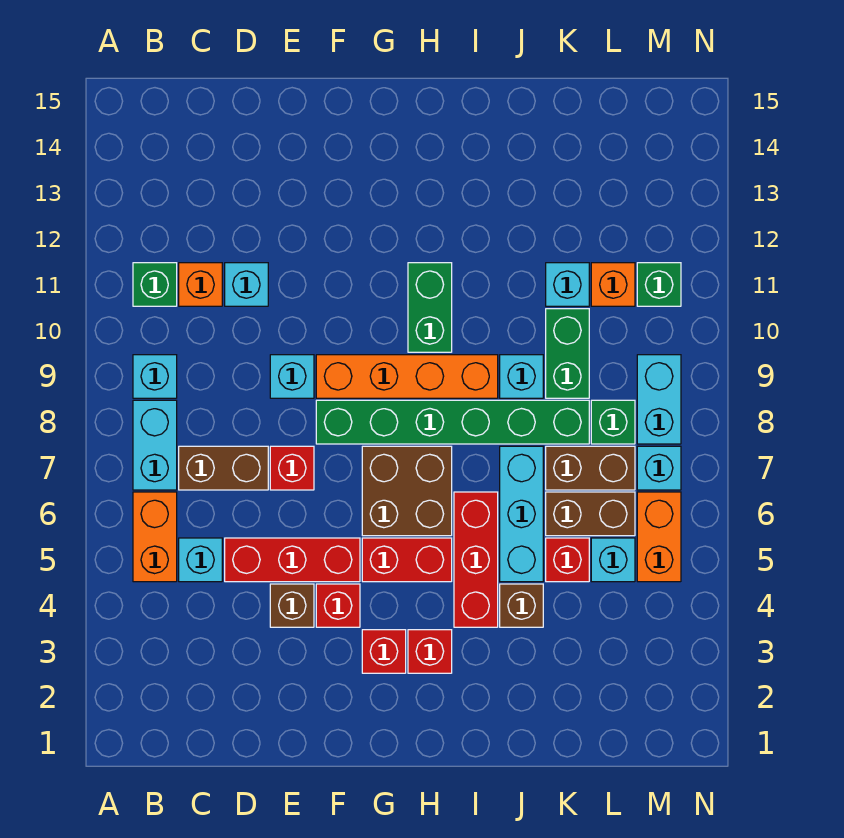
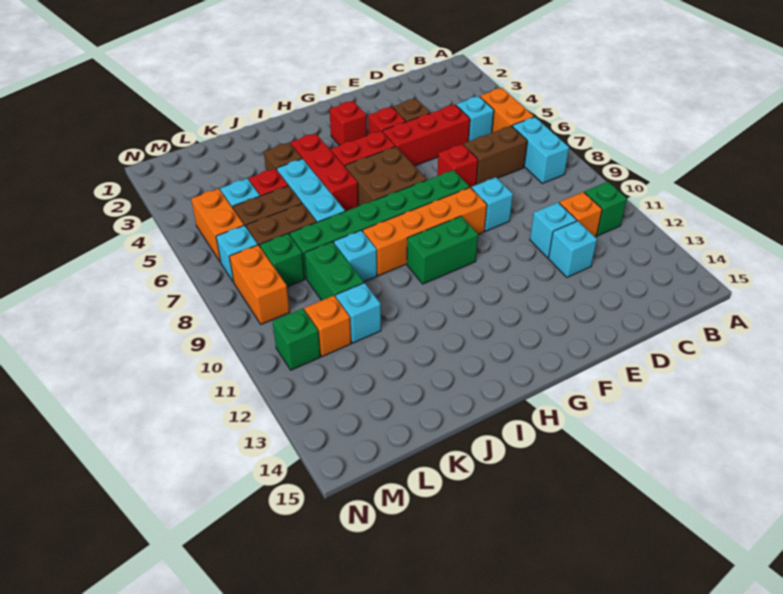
cyan brick B9 level 1 -> cyan brick D12 level 1
red brick H3 level 1 -> none
green brick H10:H11 level 1 -> green brick G10:H10 level 1
cyan brick M8:M9 level 1 -> orange brick M8:M9 level 1

